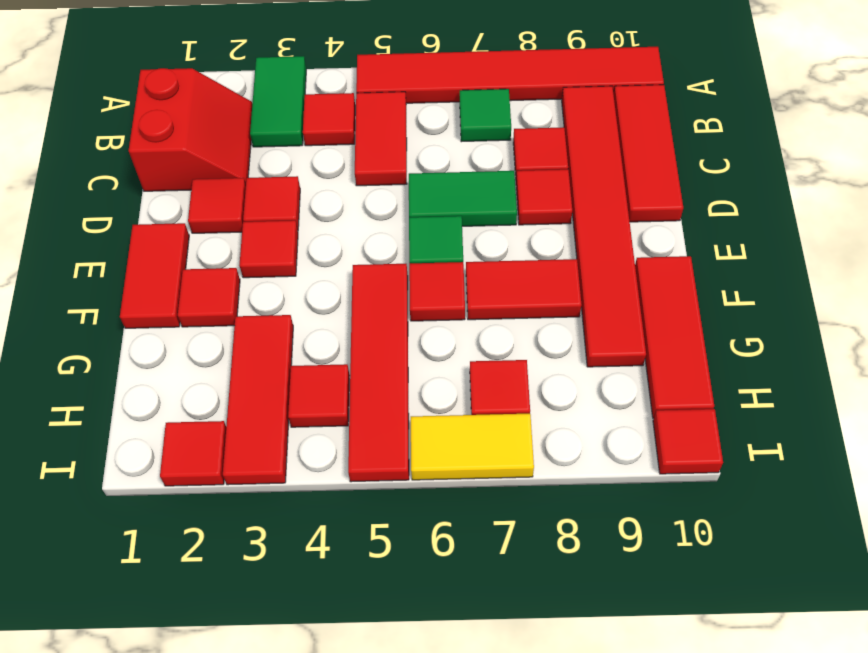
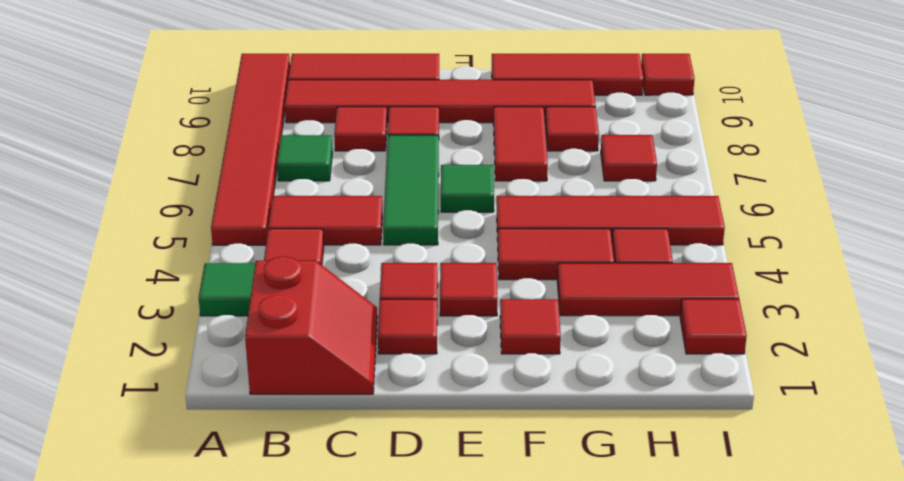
red slope B1:C2 level 1 top 1 -> red slope B1:C2 level 1 top B
green tile D6:D7 level 1 -> green tile D5:D7 level 1
red tile E1:F1 level 1 -> red tile F4:G4 level 1
red tile F6 level 1 -> red tile G8 level 1
yellow tile I6:I7 level 1 -> none

